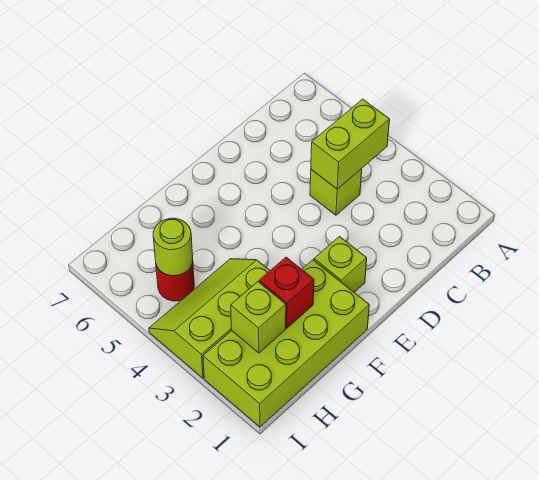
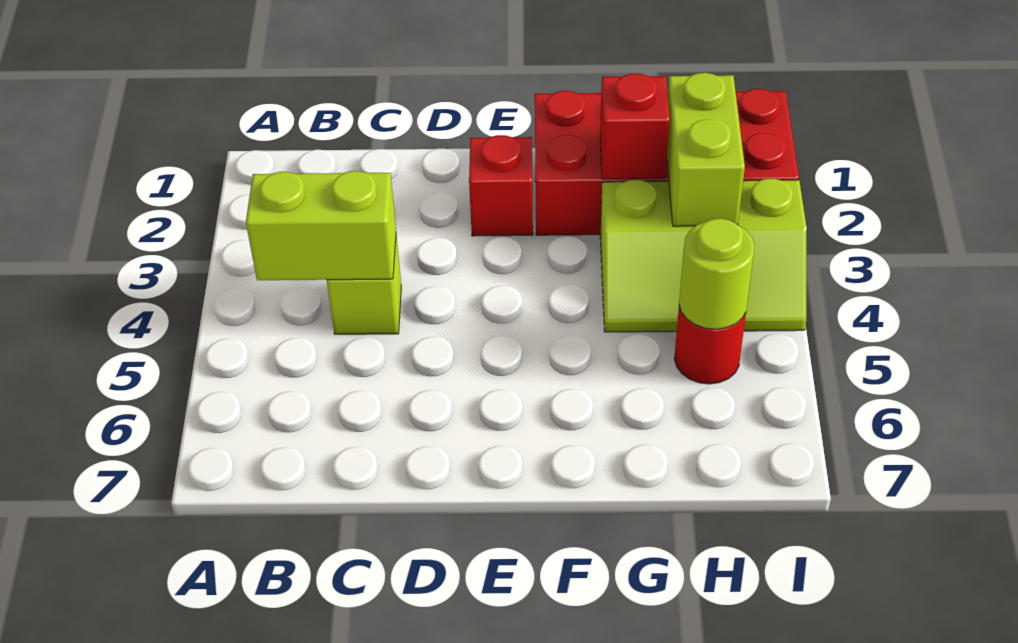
lime brick E2 level 1 -> red brick E2 level 1
lime brick F1:I2 level 1 -> red brick F1:I2 level 1
lime brick H2 level 2 -> lime brick H2:H3 level 2

